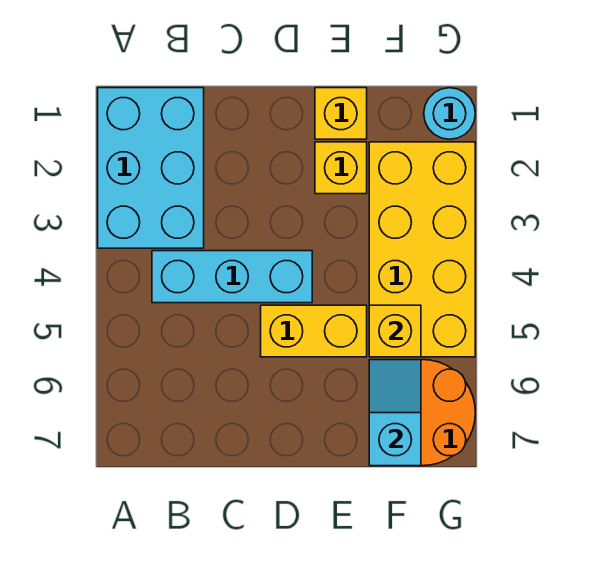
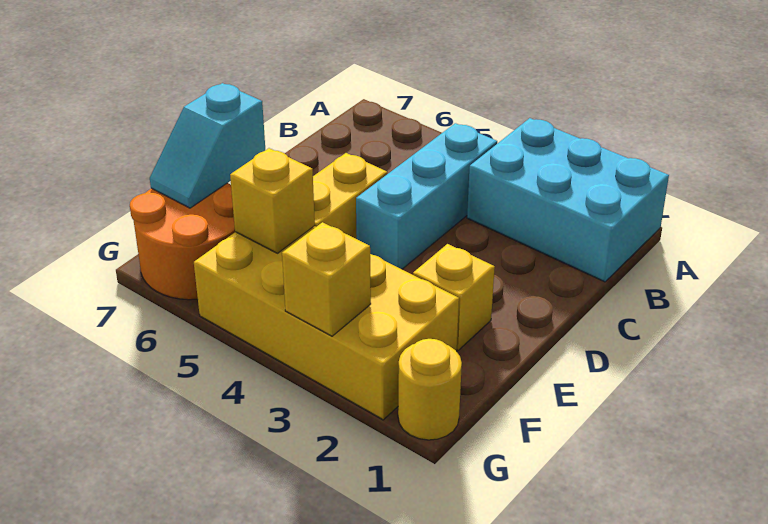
yellow brick E1 level 1 -> yellow brick G3 level 2
cyan slope F6:F7 level 2 top 7 -> cyan slope E7:F7 level 2 top E
cyan round brick G1 level 1 -> yellow round brick G1 level 1

